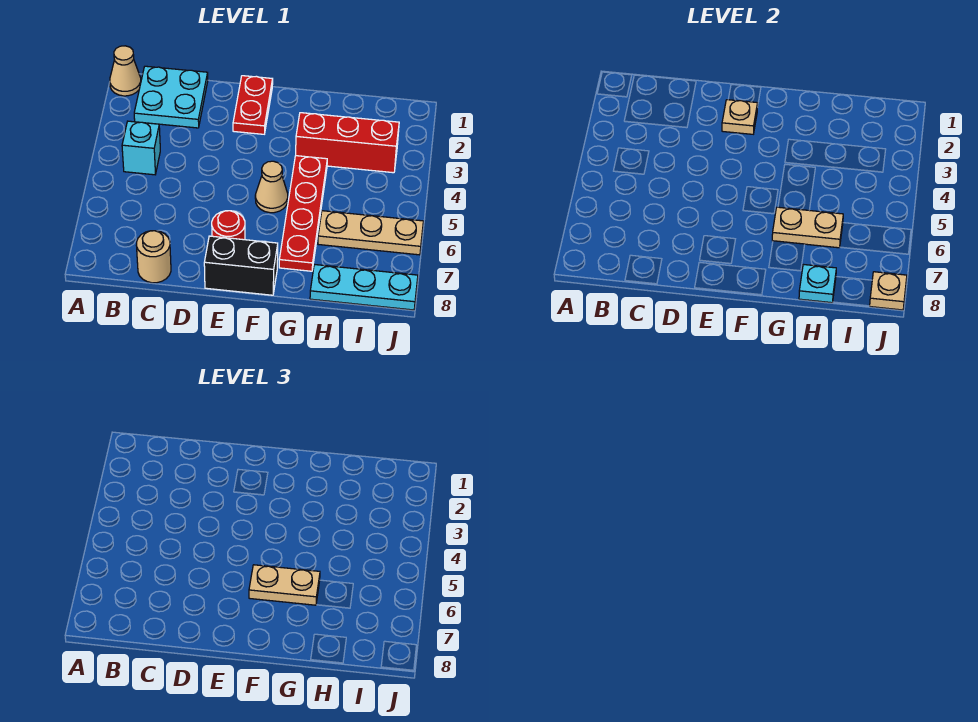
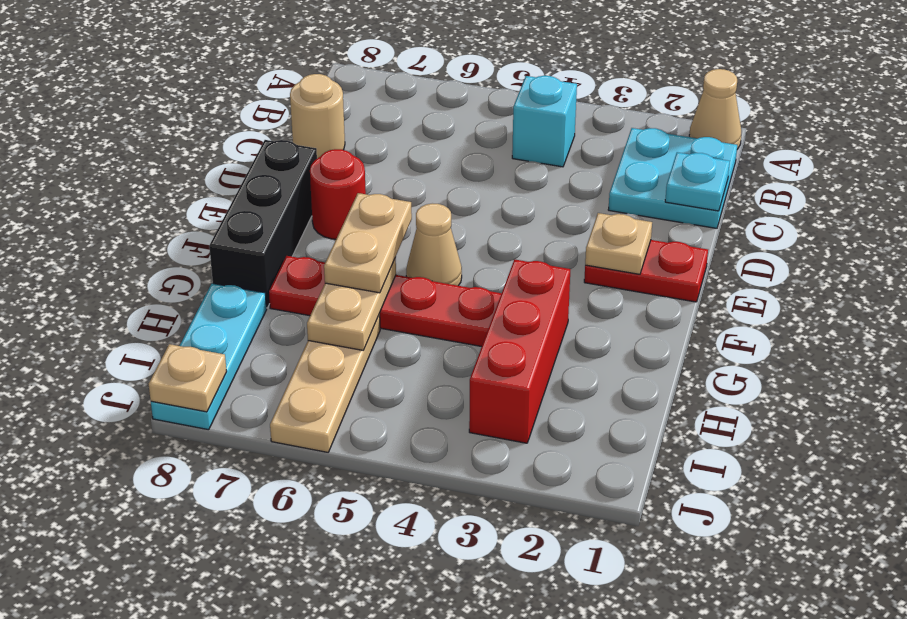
black brick E8:F8 level 1 -> black brick E8:G8 level 1
cyan plate H8 level 2 -> cyan plate C1 level 2

